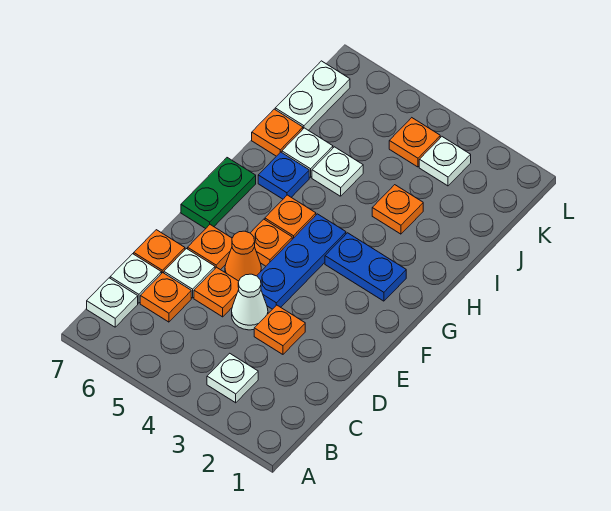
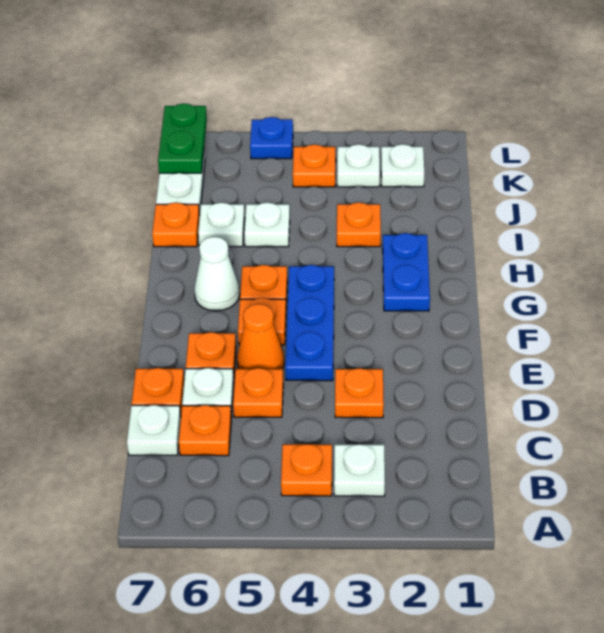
none -> orange plate B4 level 1
white plate B7 level 1 -> white plate K2 level 1
white cone D4 level 1 -> white cone G6 level 1
green plate F7:G7 level 1 -> green plate K7:L7 level 2
blue plate G2:G3 level 1 -> blue plate G2:H2 level 1
blue plate H6 level 1 -> blue plate L5 level 1

